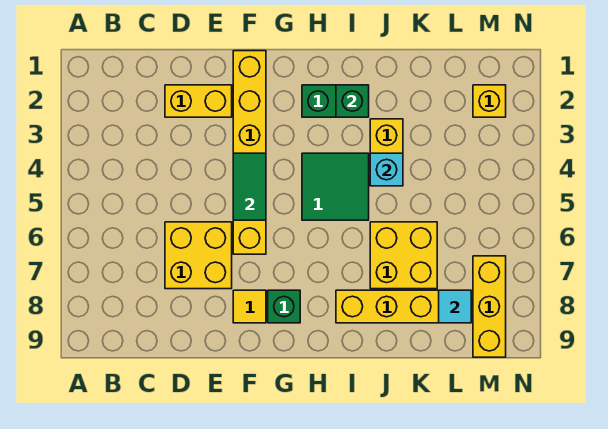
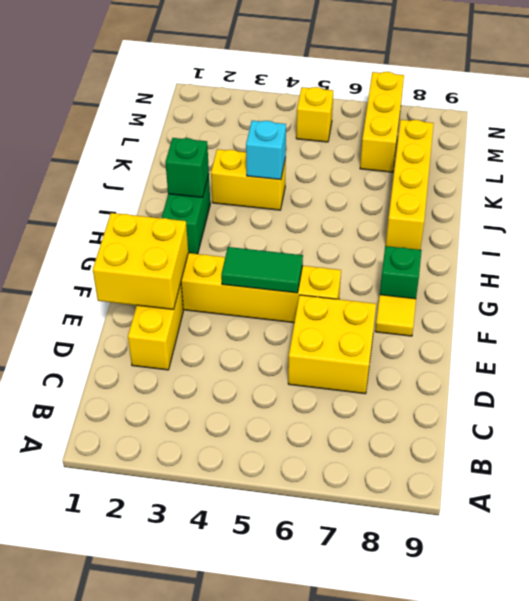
green tile H4:I5 level 1 -> none
yellow brick J6:K7 level 1 -> yellow brick E1:F2 level 2
cyan tile L8 level 2 -> none
yellow brick M2 level 1 -> yellow brick M5 level 1
yellow brick M7:M9 level 1 -> yellow brick L7:N7 level 1

